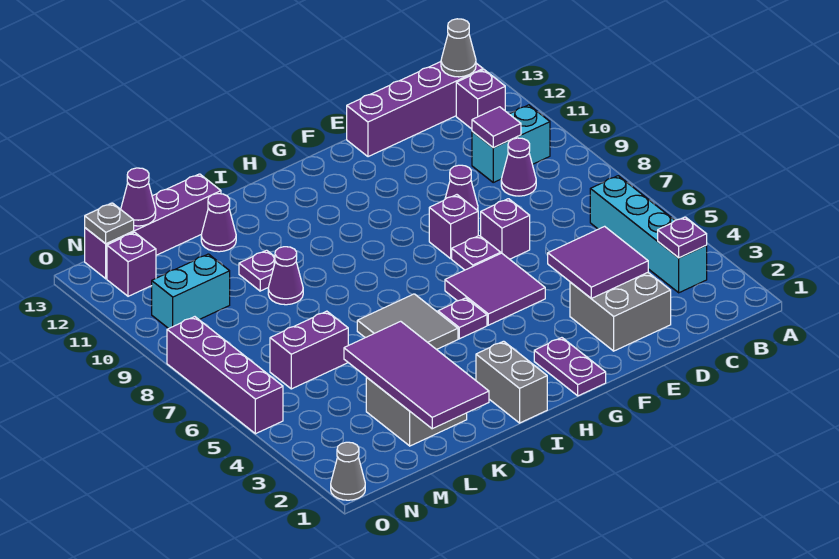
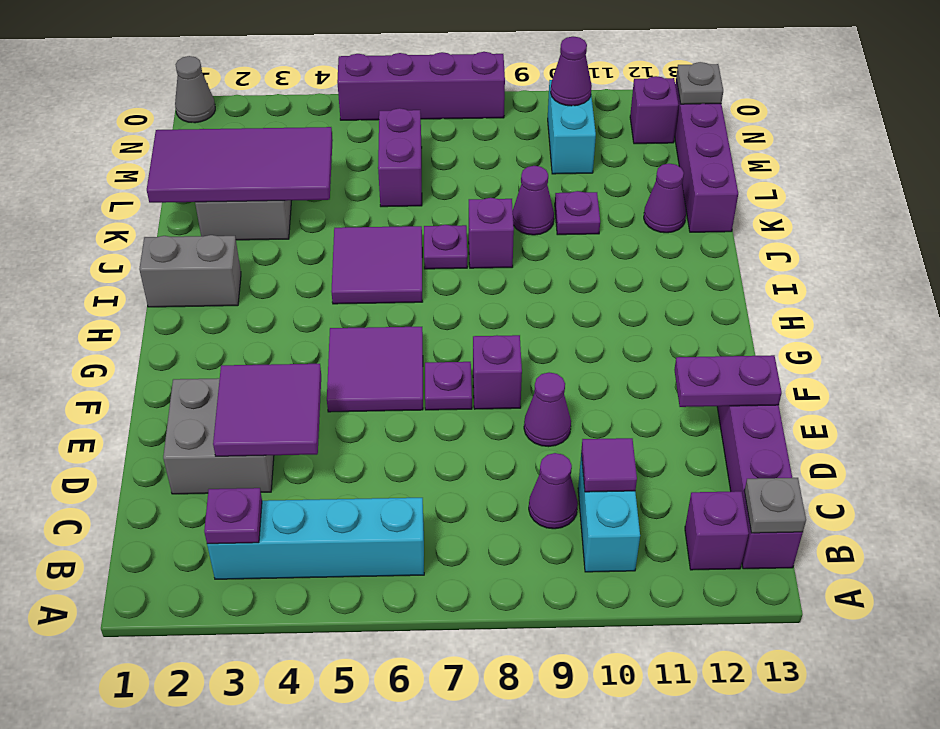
grey cone B13 level 2 -> grey plate B13 level 2
purple brick E7 level 1 -> purple brick J8 level 1
purple plate G1:G2 level 1 -> purple plate E12:E13 level 2
purple plate H5 level 1 -> purple plate J7 level 1
grey tile I5:J6 level 1 -> purple tile I5:J6 level 1
purple cone M13 level 2 -> purple cone N10 level 2

